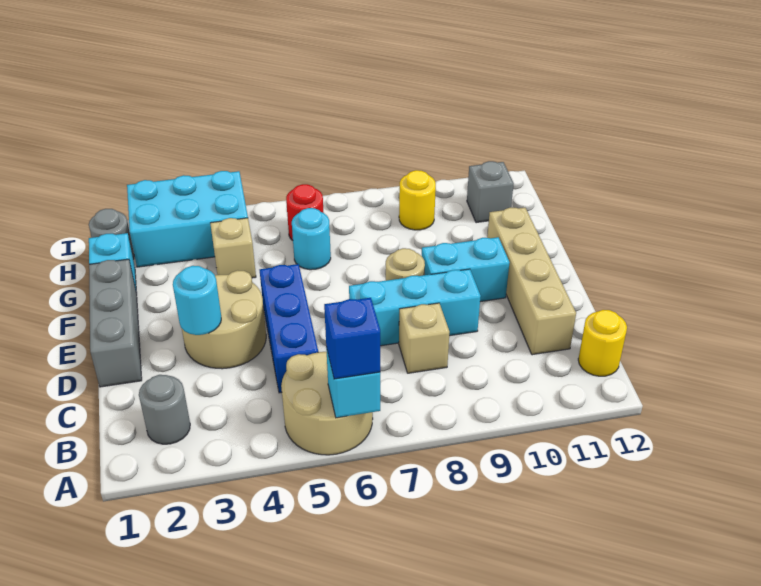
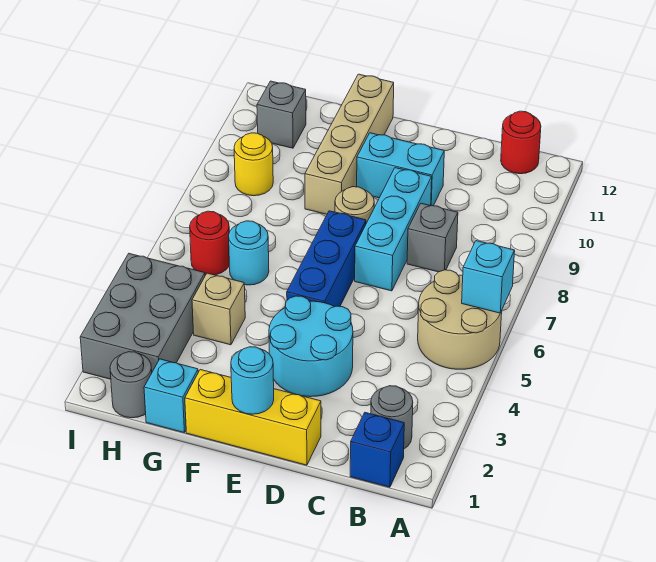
blue brick A6 level 3 -> blue brick B1 level 1
yellow round brick B12 level 1 -> red round brick B12 level 1
blue brick C5:E5 level 1 -> blue brick E5:E7 level 1
tan brick C8 level 1 -> grey brick C8 level 1
tan brick C11:F11 level 1 -> tan brick F9:F12 level 1
grey brick D1:F1 level 1 -> yellow brick D1:F1 level 1
tan round brick D3:E4 level 1 -> cyan round brick D3:E4 level 1
cyan round brick D3 level 2 -> cyan round brick E1 level 2
cyan brick E9:E10 level 1 -> cyan brick D10:E10 level 1
cyan brick H2:I4 level 1 -> grey brick H2:I4 level 1

